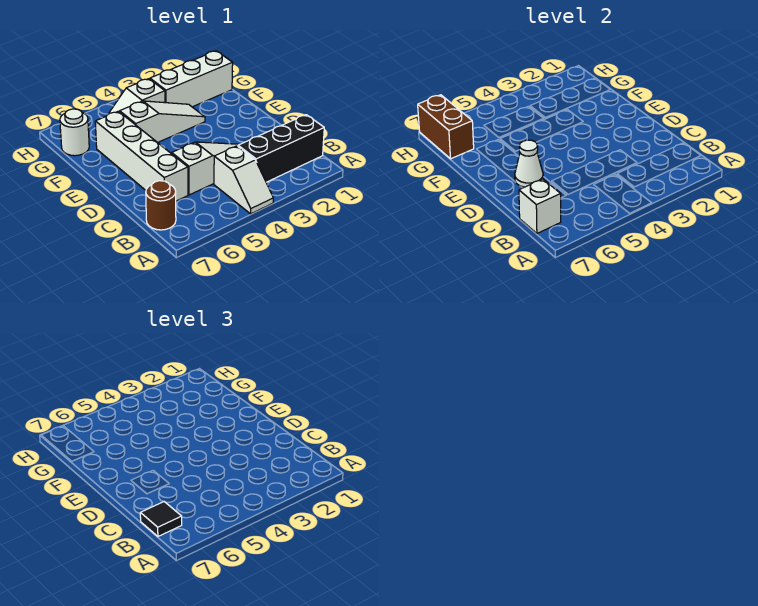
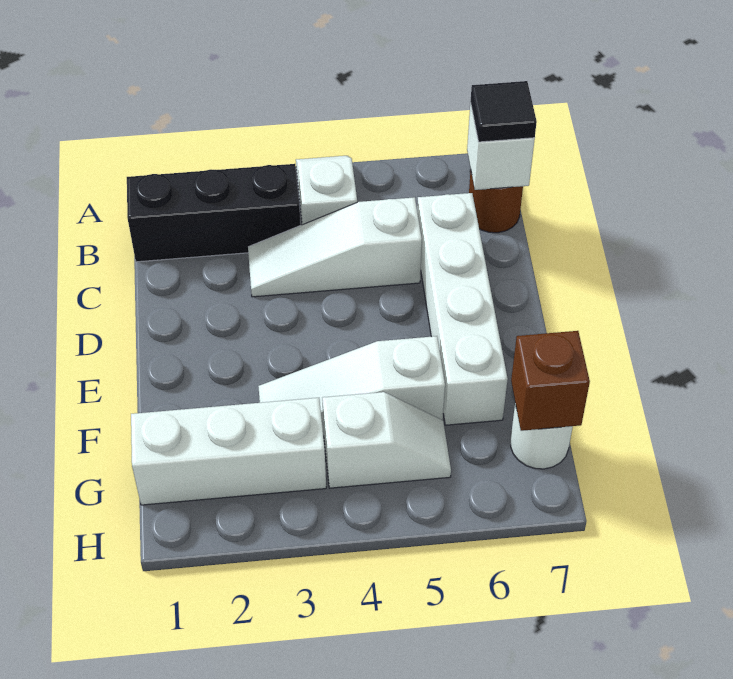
white cone D6 level 2 -> none
brown brick G7:H7 level 2 -> brown brick G7 level 2

